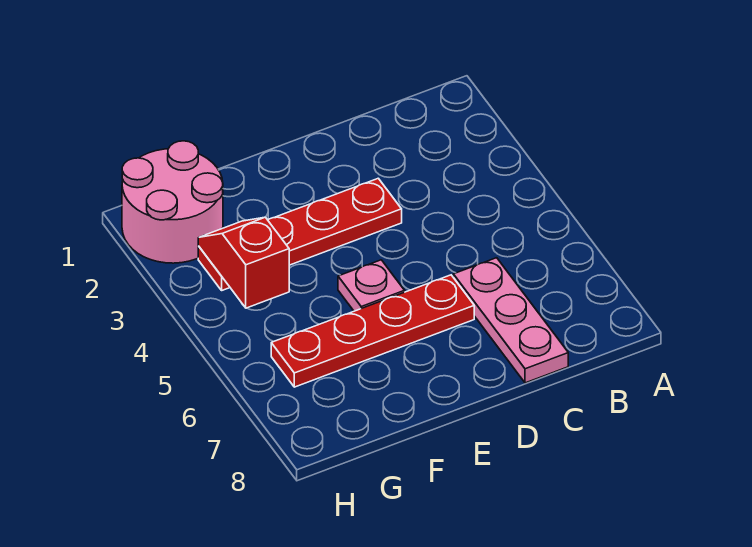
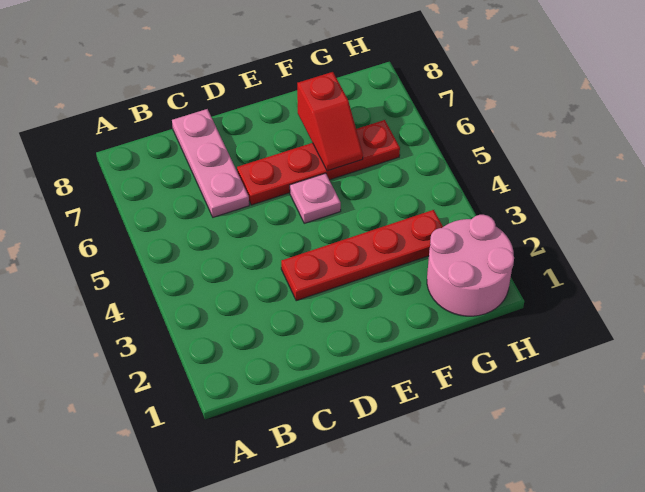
red slope G3:G4 level 2 top 4 -> red slope F6:F7 level 2 top 7

